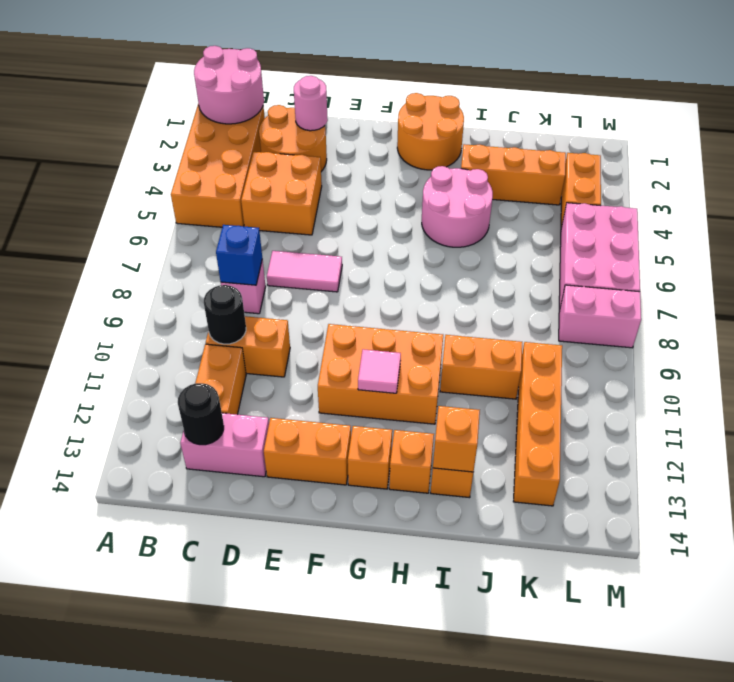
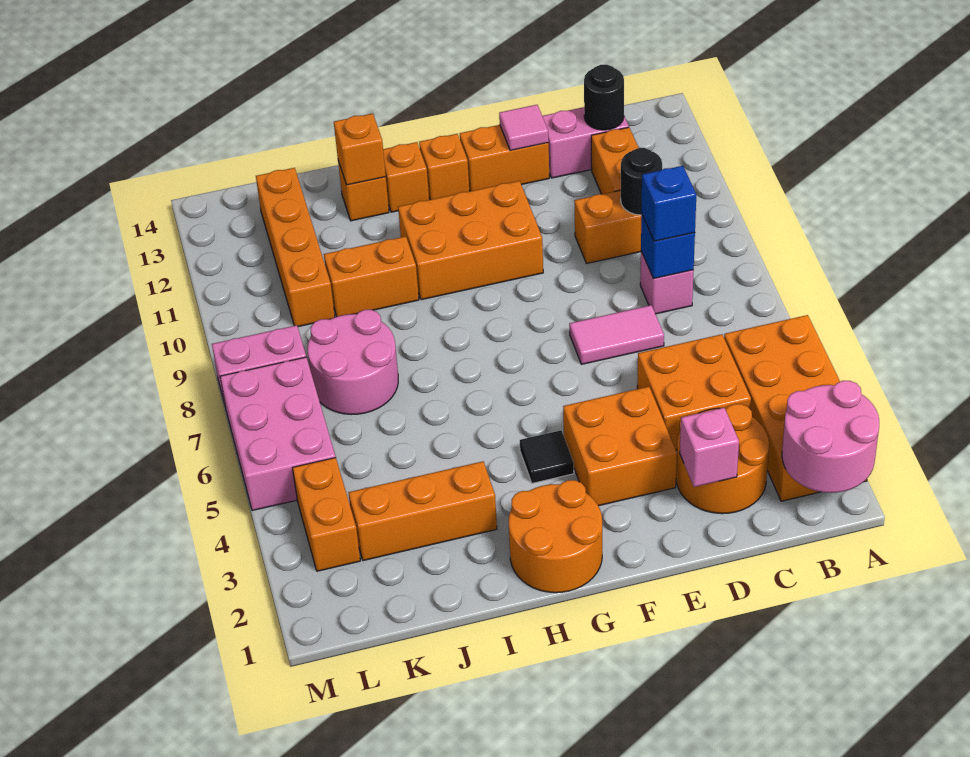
none -> blue brick C8 level 3
pink round brick D2 level 2 -> pink brick D2 level 2
none -> orange brick E3:F4 level 1
none -> black tile G4 level 1
pink tile G11 level 2 -> pink tile E13 level 2
pink round brick H4:I5 level 1 -> pink round brick J7:K8 level 1

